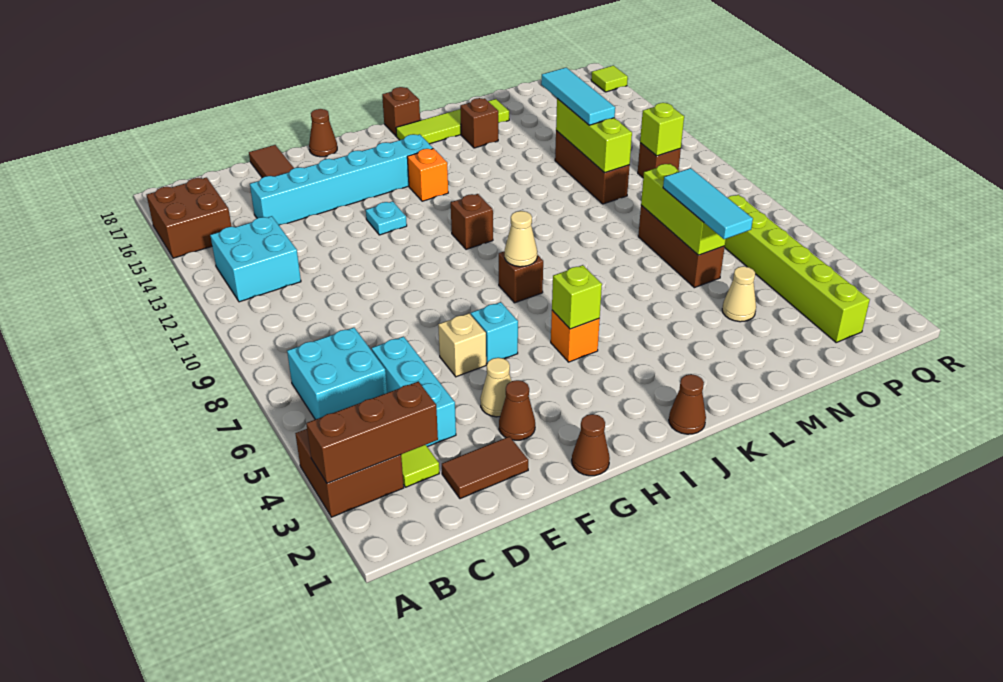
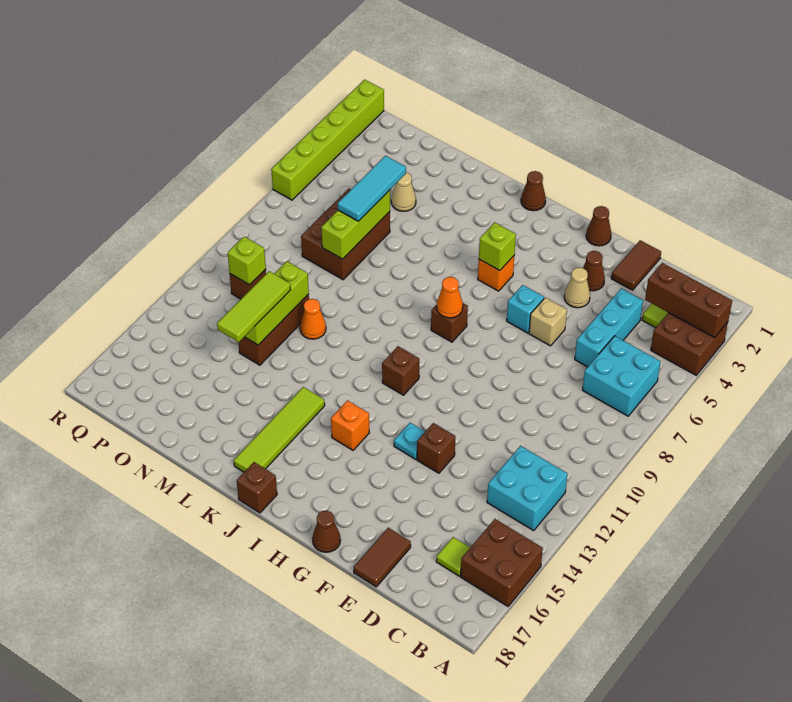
brown tile D2:E2 level 1 -> brown tile E1:E2 level 1
cyan brick D15:I15 level 1 -> none
tan cone I8 level 2 -> orange cone I8 level 2
lime tile J17:M17 level 1 -> lime tile K14:K17 level 1
brown brick L16 level 1 -> brown brick F13 level 1
none -> orange cone M11 level 1
brown brick N6:N8 level 1 -> brown brick N6:O8 level 1
cyan tile N12:N14 level 3 -> lime tile N12:N14 level 3
lime brick P2:P7 level 1 -> lime brick R1:R6 level 1
lime tile R17 level 1 -> lime tile C16 level 1

